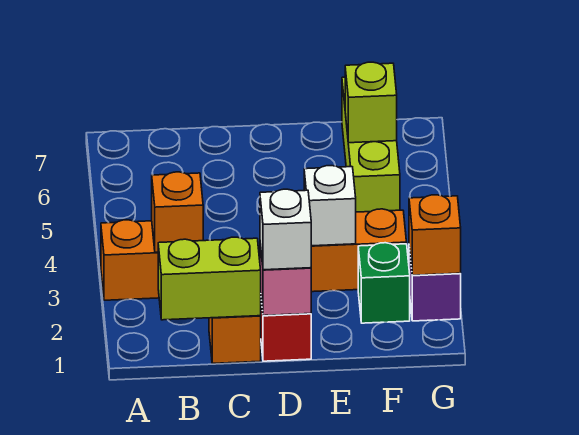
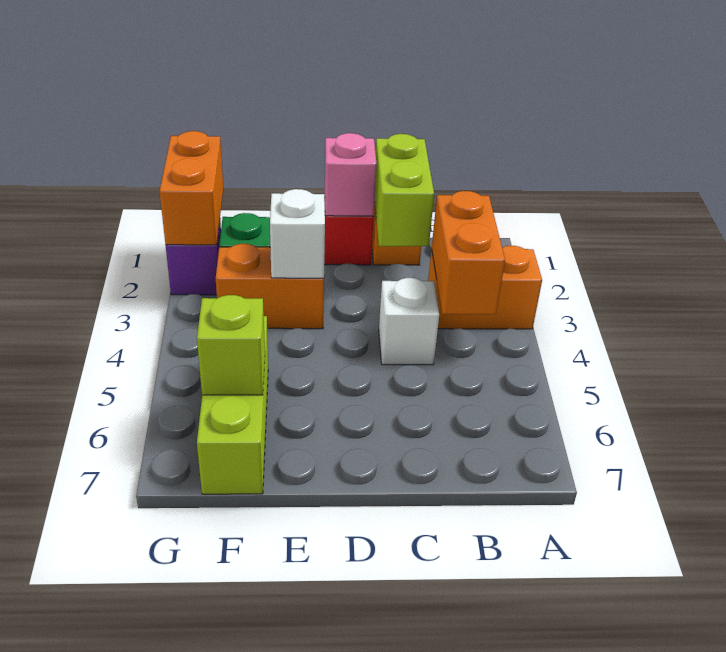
lime brick B1:C1 level 2 -> lime brick C1:C2 level 2
orange brick B3 level 2 -> orange brick B3:B4 level 2
white brick D1 level 3 -> white brick C4 level 1
orange brick G2 level 2 -> orange brick G1:G2 level 2

